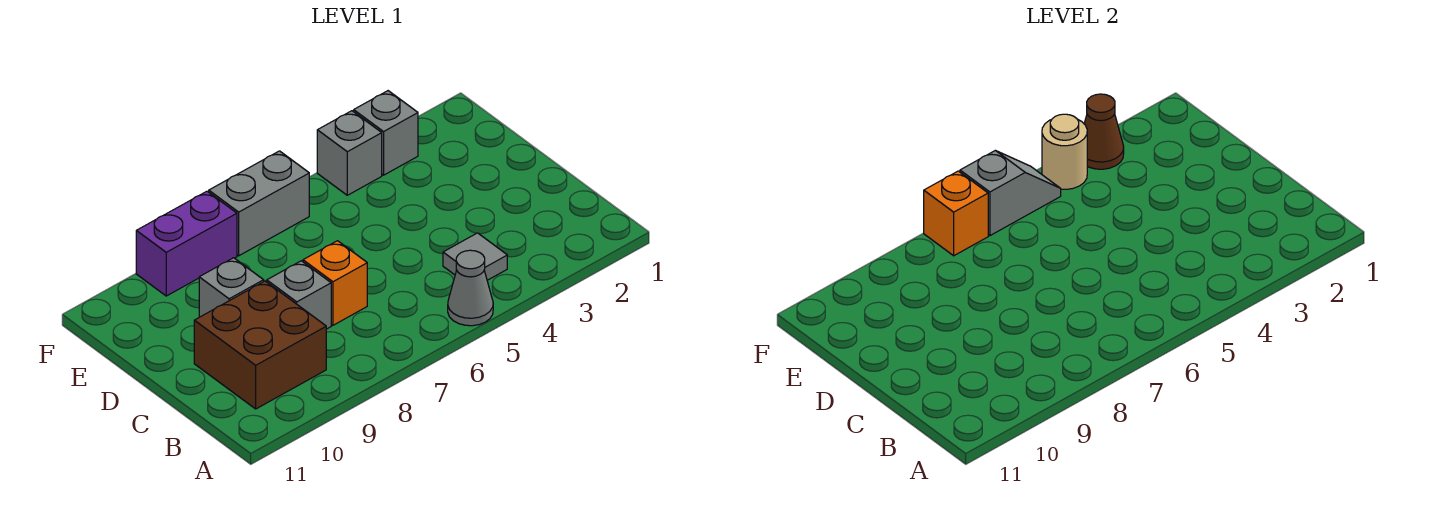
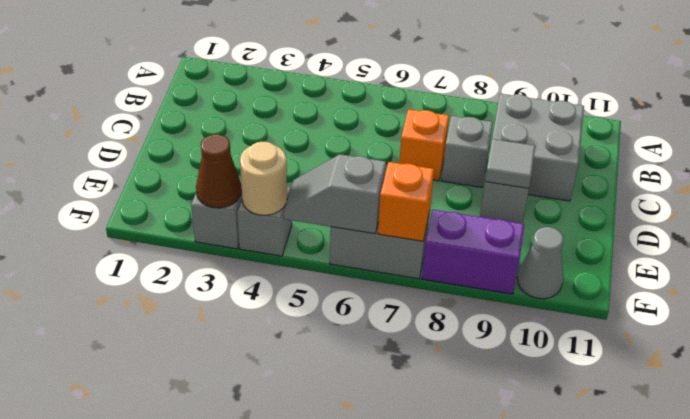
grey cone A5 level 1 -> grey cone F10 level 1
grey tile B4 level 1 -> grey tile D9 level 2
brown brick B9:C10 level 1 -> grey brick B9:C10 level 1

